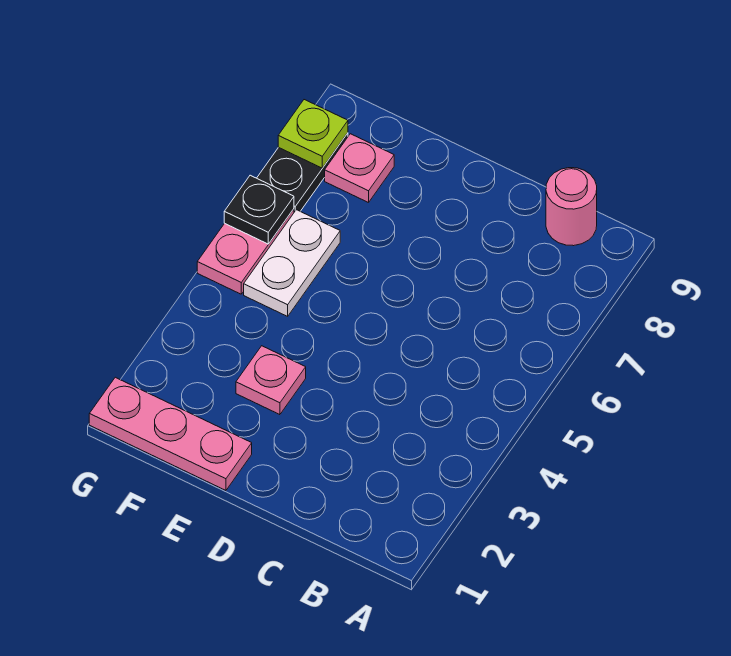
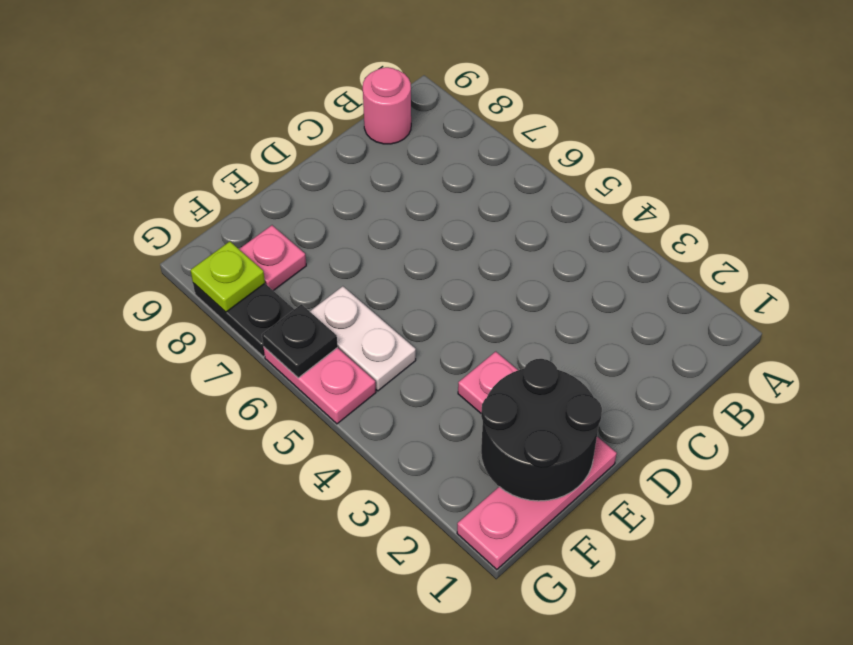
none -> black round brick E1:F2 level 2

